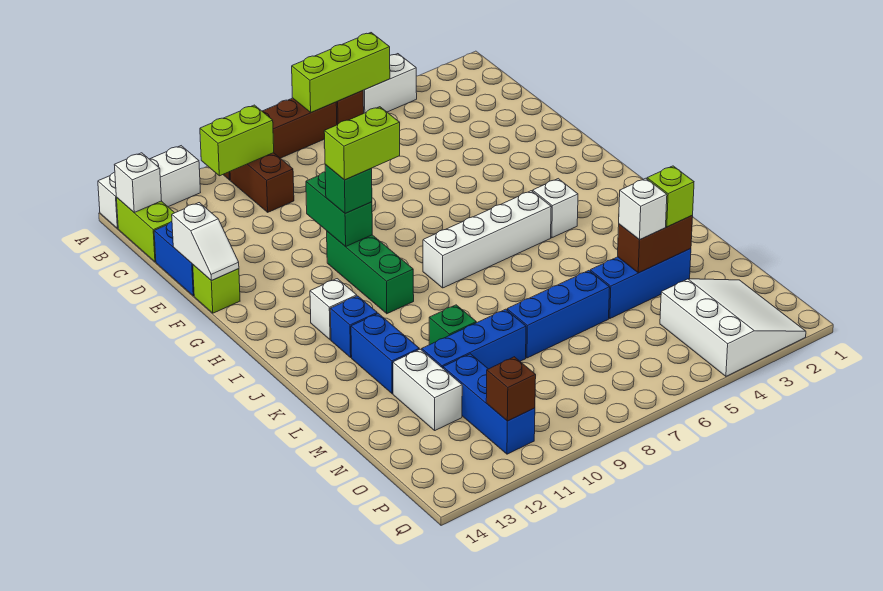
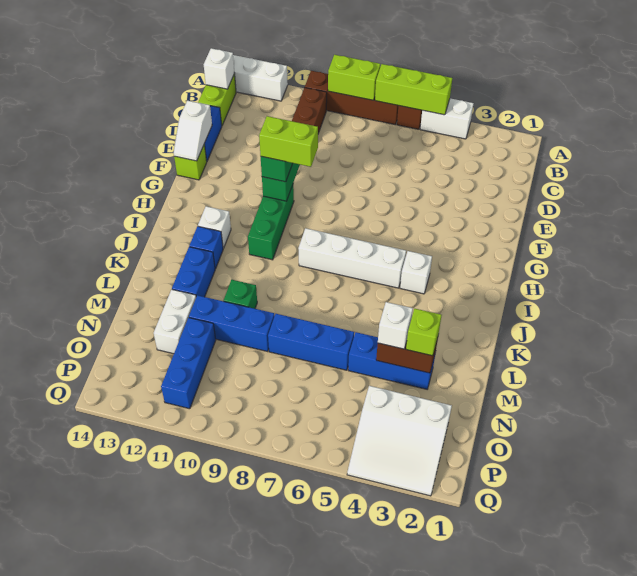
lime brick B10:B11 level 2 -> lime brick A8:A9 level 2
white slope O2:Q4 level 1 top 4 -> white slope O2:Q4 level 1 top O
brown brick P11 level 2 -> none

